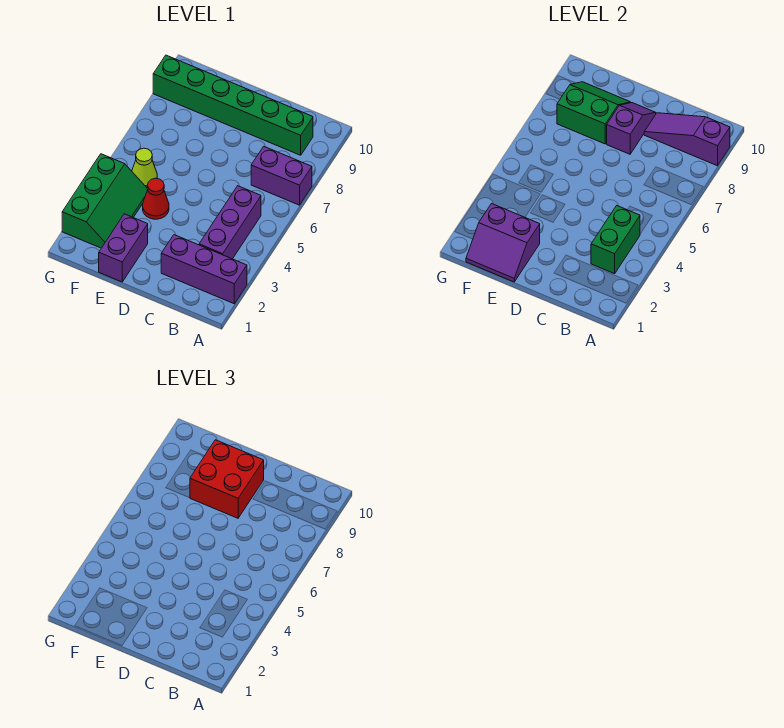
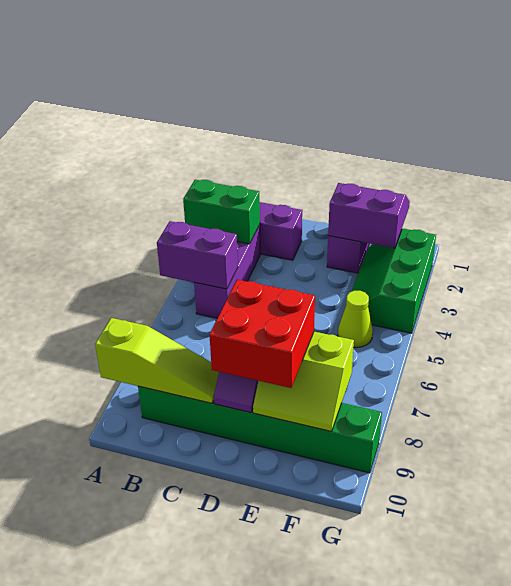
purple brick A7:B7 level 1 -> purple brick A5:B5 level 2
purple slope A9:C9 level 2 top A -> lime slope A9:C9 level 2 top A
green brick B3:B4 level 2 -> green brick A3:B3 level 2
red cone E4 level 1 -> none
green slope E8:F9 level 2 top 8 -> lime slope E8:F9 level 2 top 8

